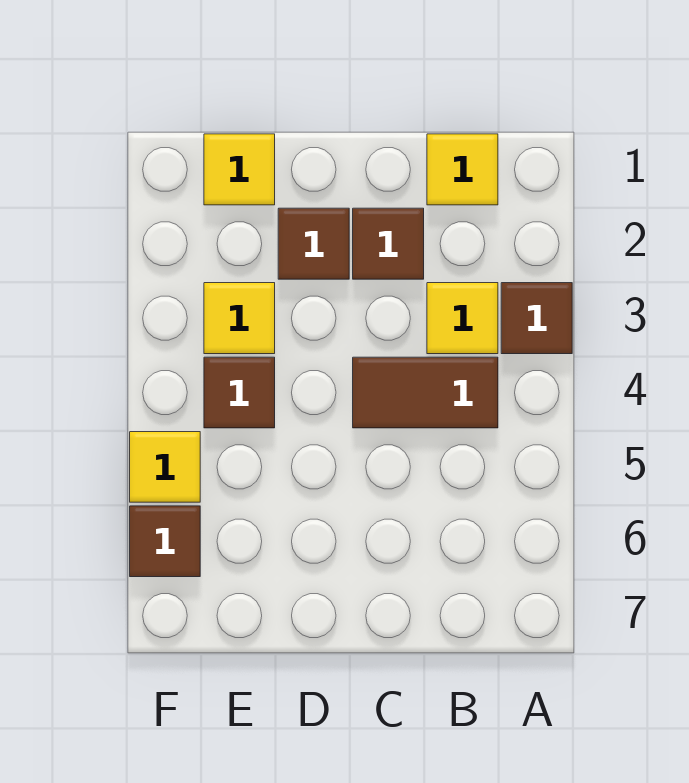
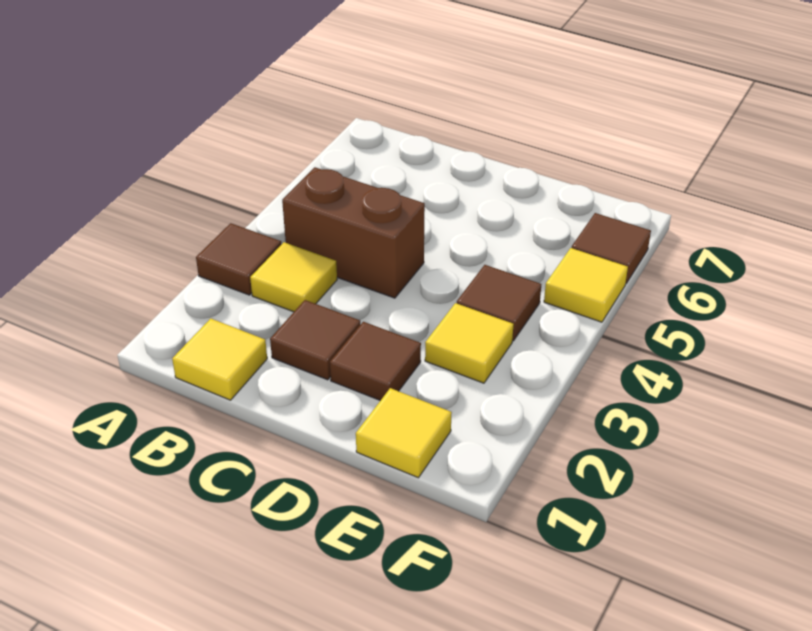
brown tile B4:C4 level 1 -> brown brick B4:C4 level 1

